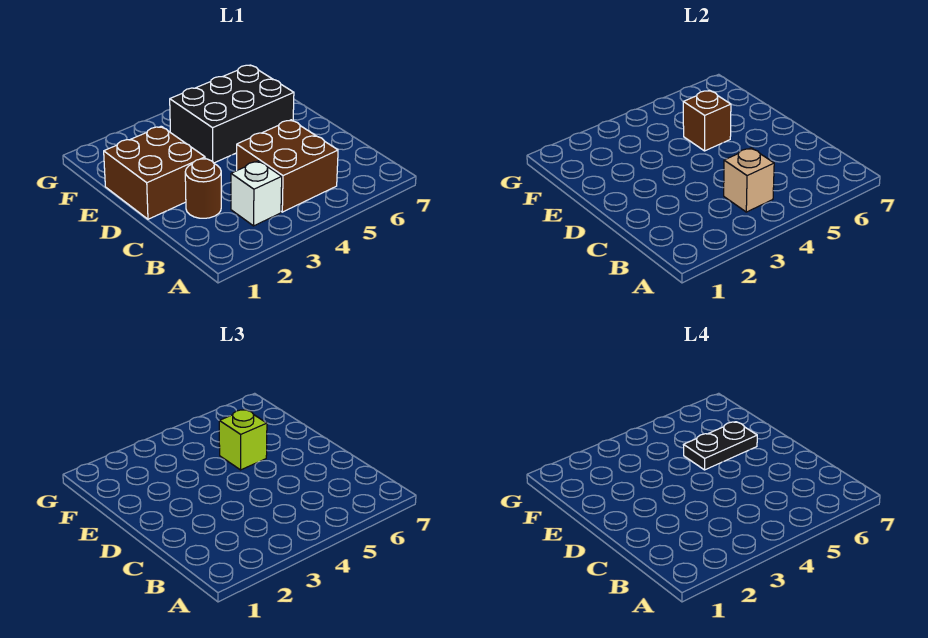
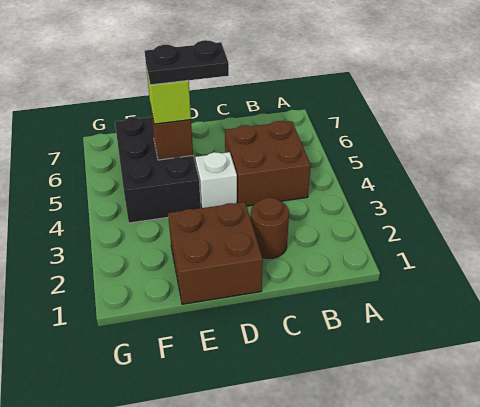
white brick B3 level 1 -> white brick D4 level 1
tan brick B4 level 2 -> none
black plate E5:E6 level 4 -> black plate D5:E5 level 4

